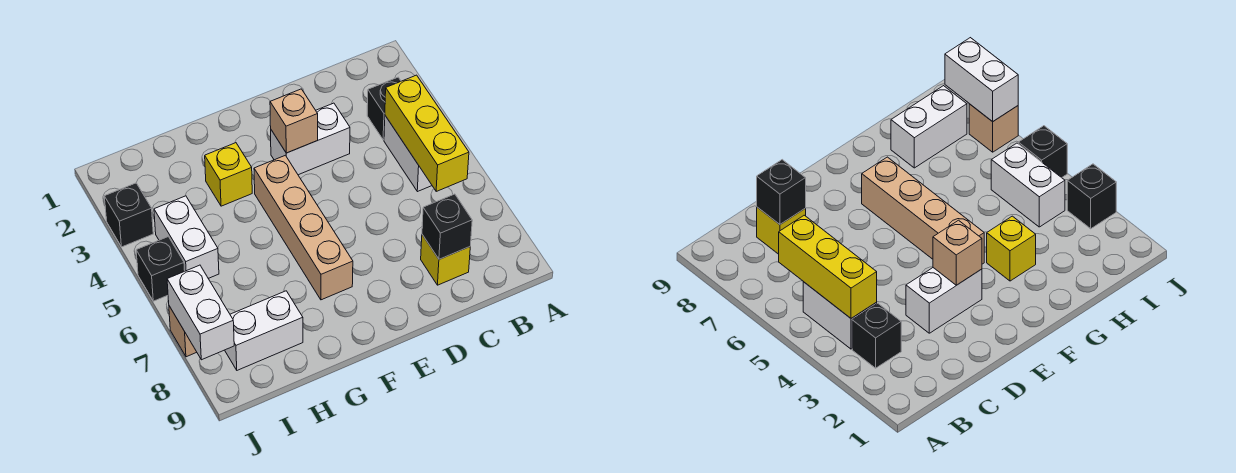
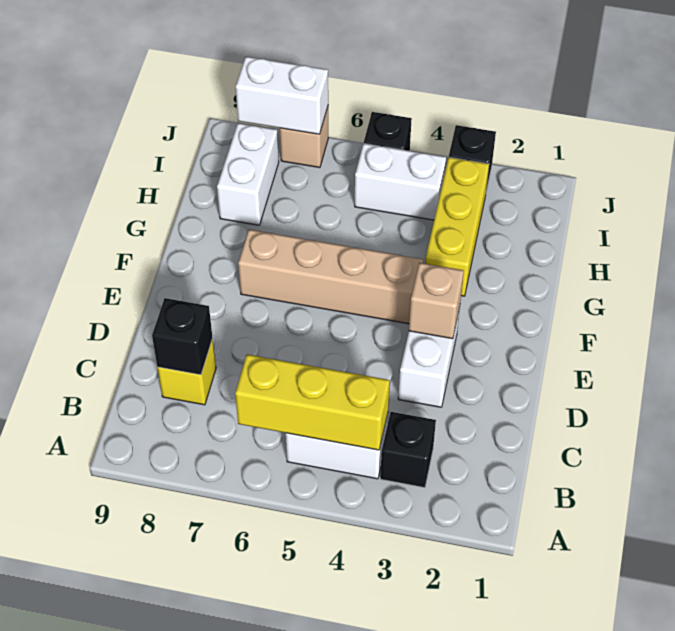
yellow brick G3 level 1 -> yellow brick G3:I3 level 1

